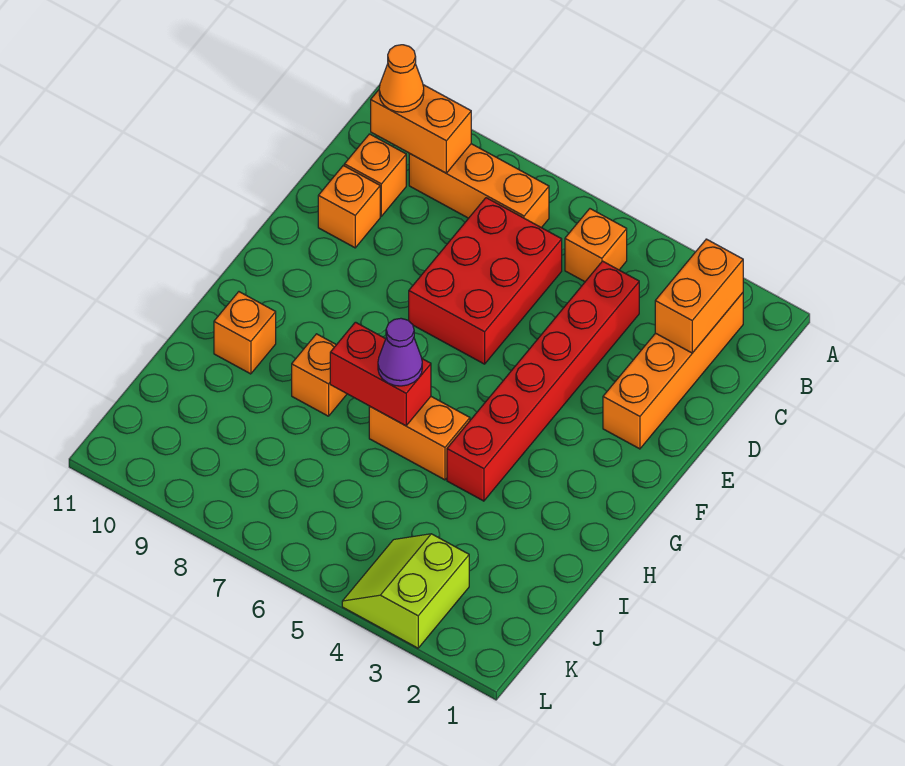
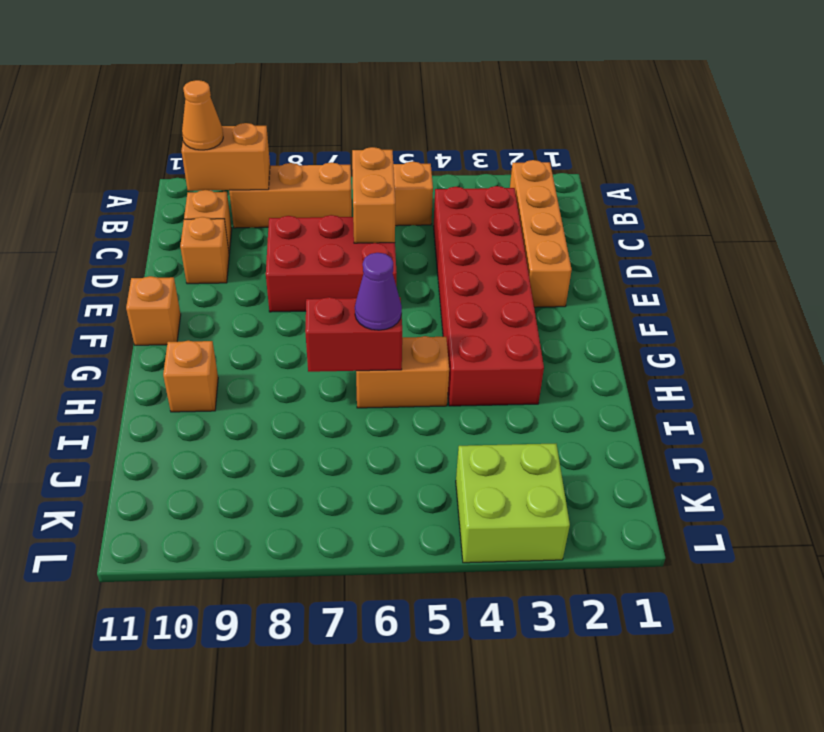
orange brick B2:C2 level 2 -> orange brick C6:D6 level 2
red brick C4:H4 level 1 -> red brick C3:H4 level 1
red brick C6:E7 level 1 -> red brick D6:E8 level 1
orange brick H8 level 1 -> orange brick F11 level 1
lime slope K3:L4 level 1 top 3 -> lime brick K3:L4 level 1

